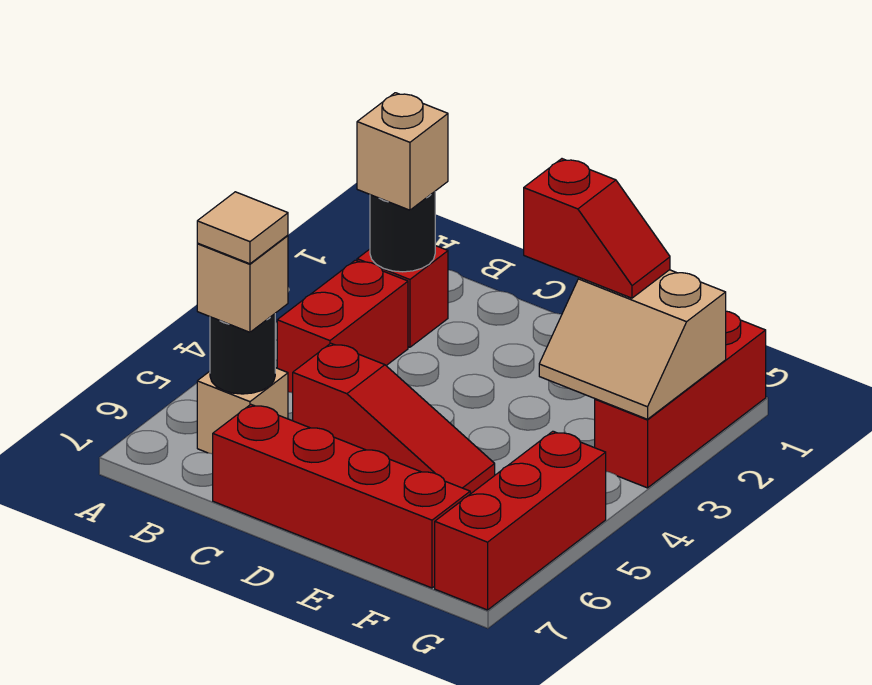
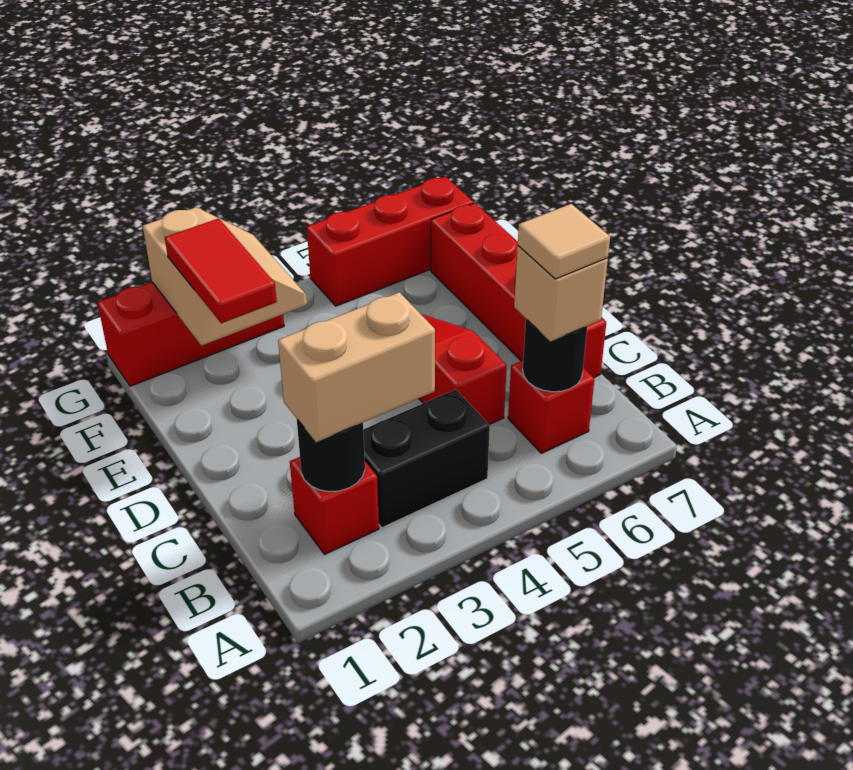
tan brick B2 level 3 -> tan brick B2:B3 level 3
red brick B3:B4 level 1 -> black brick B3:B4 level 1
tan brick B6 level 1 -> red brick B6 level 1
red slope E2:F2 level 3 top E -> red tile E2:F2 level 3

